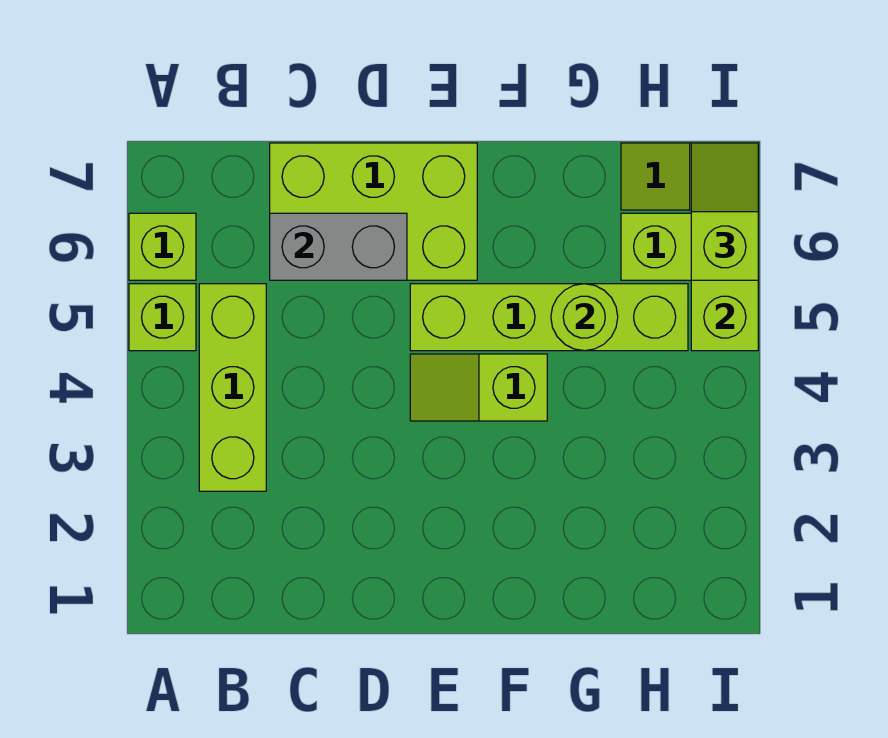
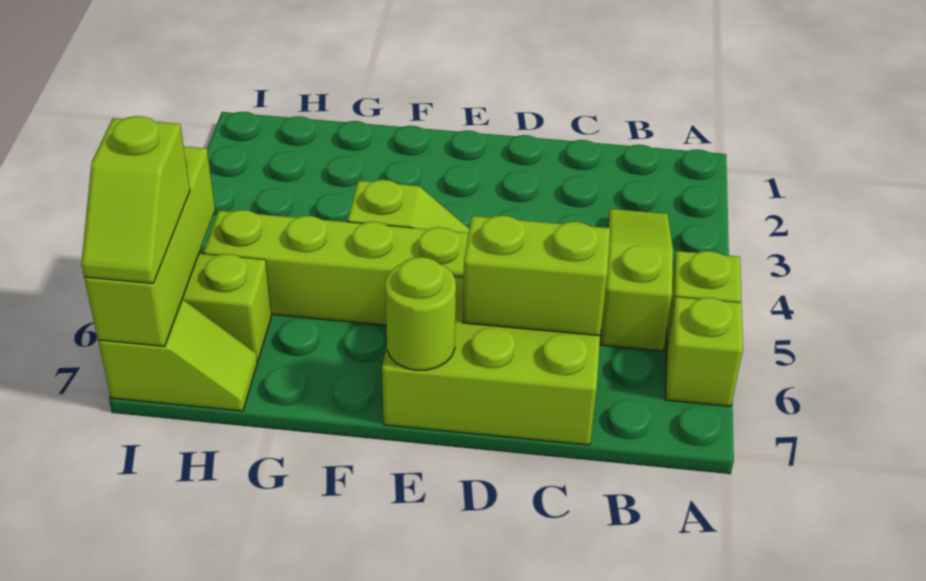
lime brick B3:B5 level 1 -> lime slope B3:B5 level 1 top 5
grey brick C6:D6 level 2 -> lime brick C6:D6 level 2
lime round brick G5 level 2 -> lime round brick E7 level 2

